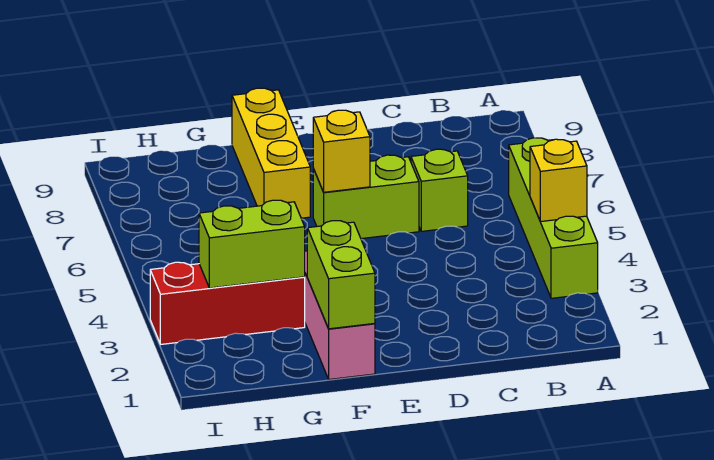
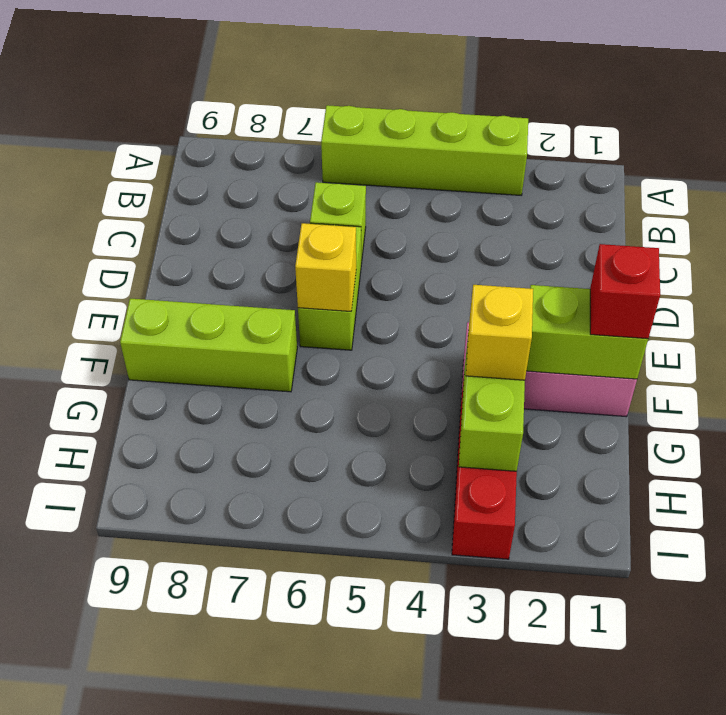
yellow brick A4 level 2 -> yellow brick G3 level 3
none -> red brick F1 level 3
yellow brick F7:F9 level 1 -> lime brick F7:F9 level 1

